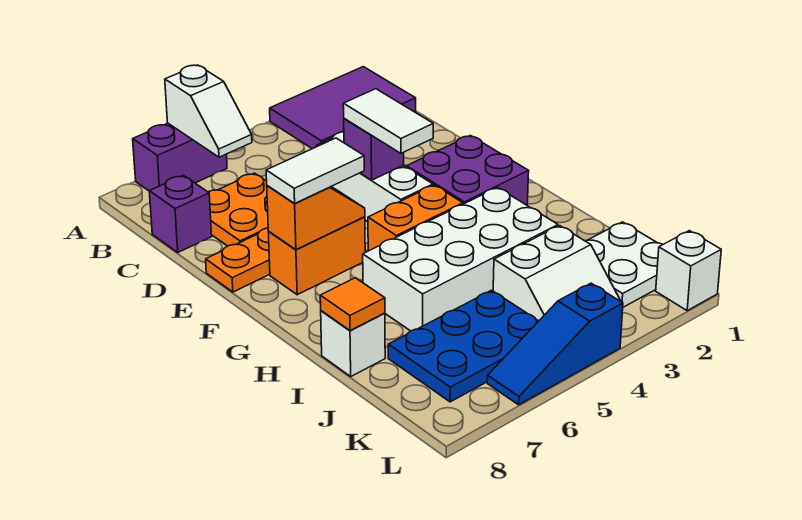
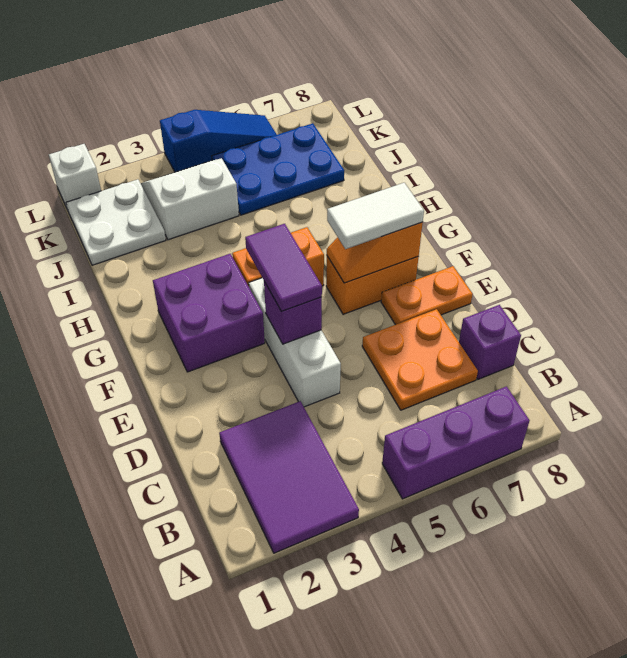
purple tile A1:B3 level 1 -> purple tile A2:C3 level 1
purple brick A6:A7 level 1 -> purple brick A5:A7 level 1
white slope A6:B6 level 2 top A -> none
white tile E4:F4 level 3 -> purple tile E4:F4 level 3
white brick H3:I6 level 1 -> none
white brick I8 level 1 -> none
orange tile I8 level 2 -> none

